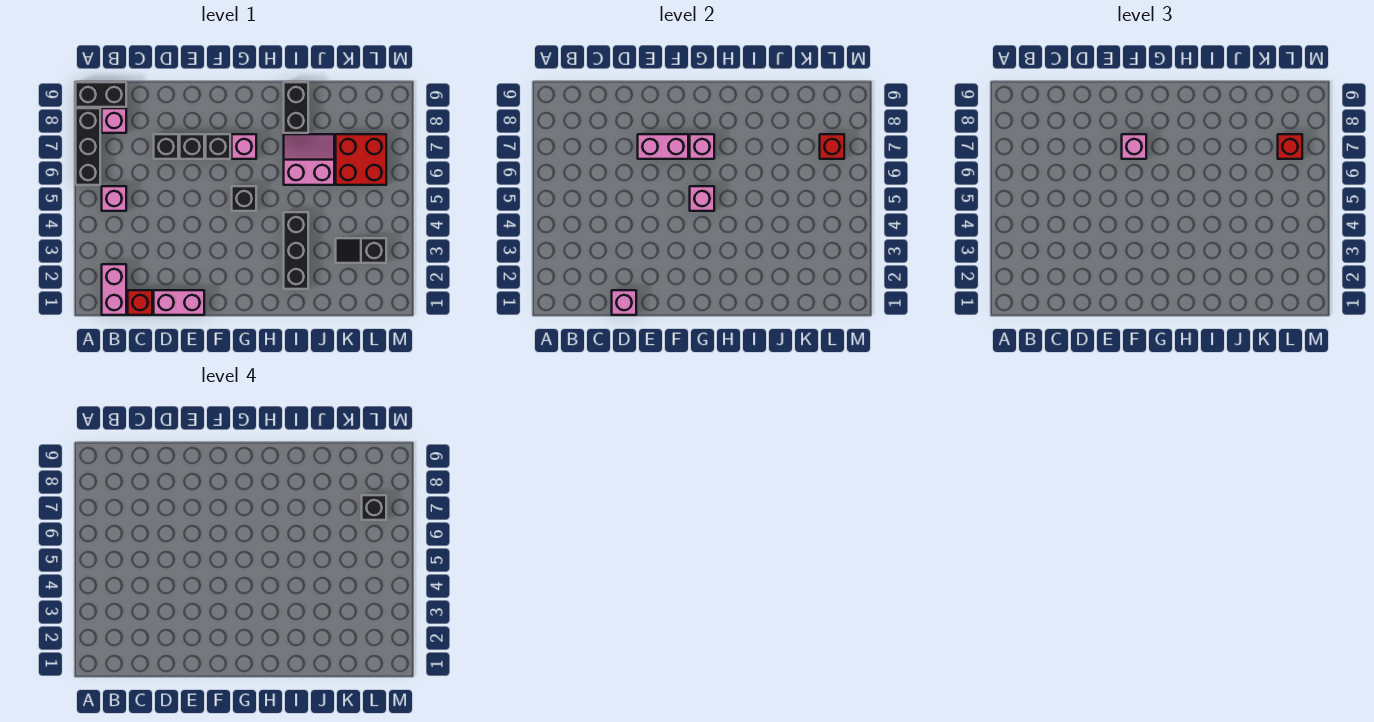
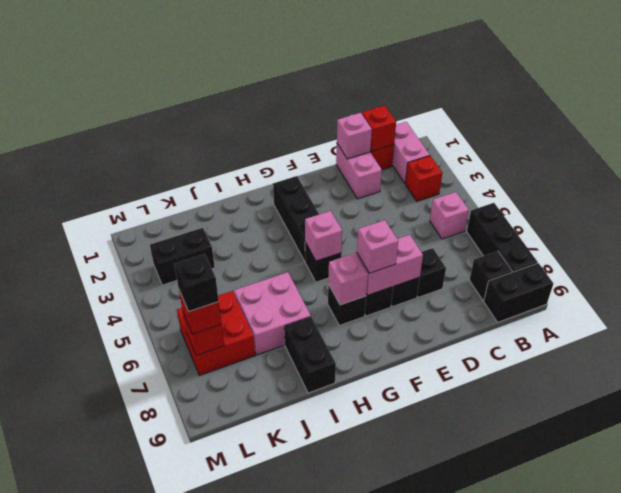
none -> red brick B3 level 1
pink brick B8 level 1 -> black brick B8 level 1
none -> red brick C1 level 2
pink brick D1:E1 level 1 -> pink brick D1:D2 level 1
pink brick G7 level 1 -> black brick G7 level 1
black brick I2:I4 level 1 -> black brick G2:G4 level 1
pink slope I6:J7 level 1 top 6 -> pink brick I6:J7 level 1
black slope K3:L3 level 1 top L -> black brick K3:L3 level 1

